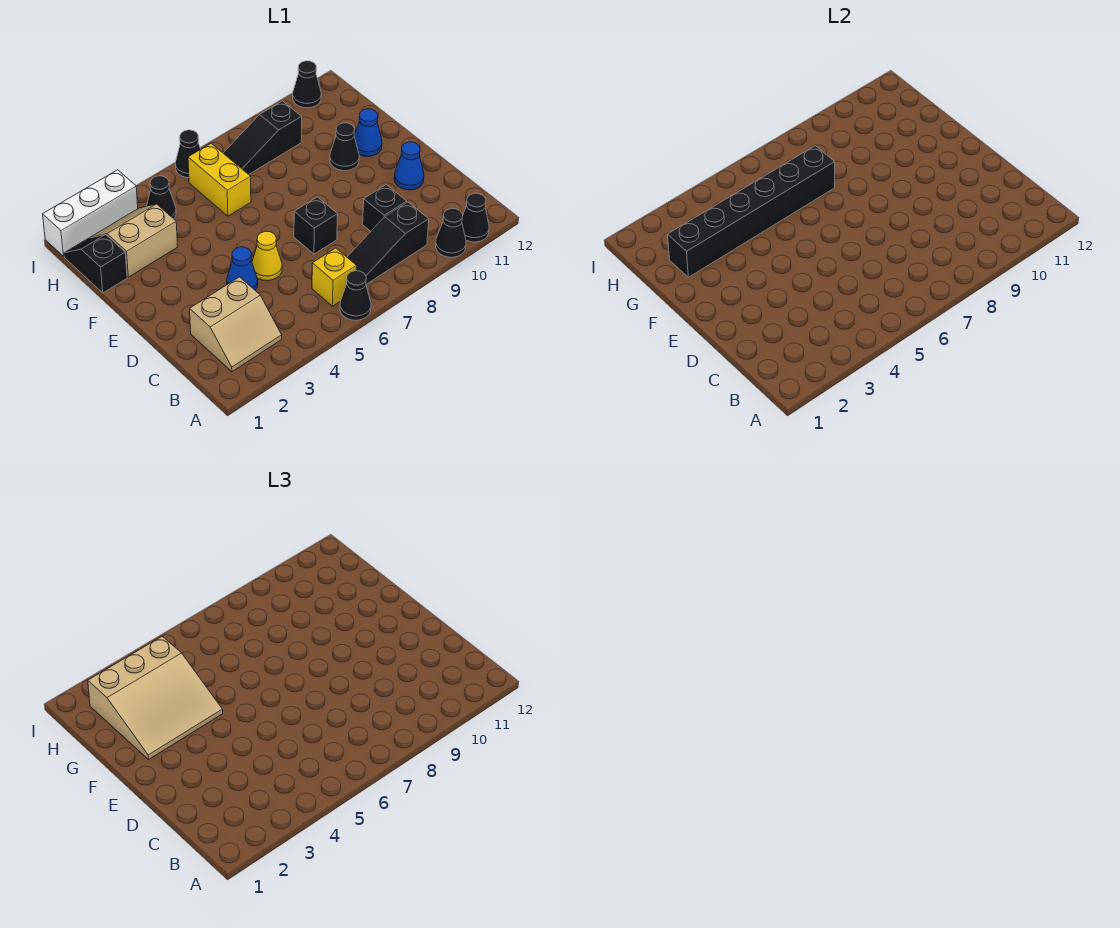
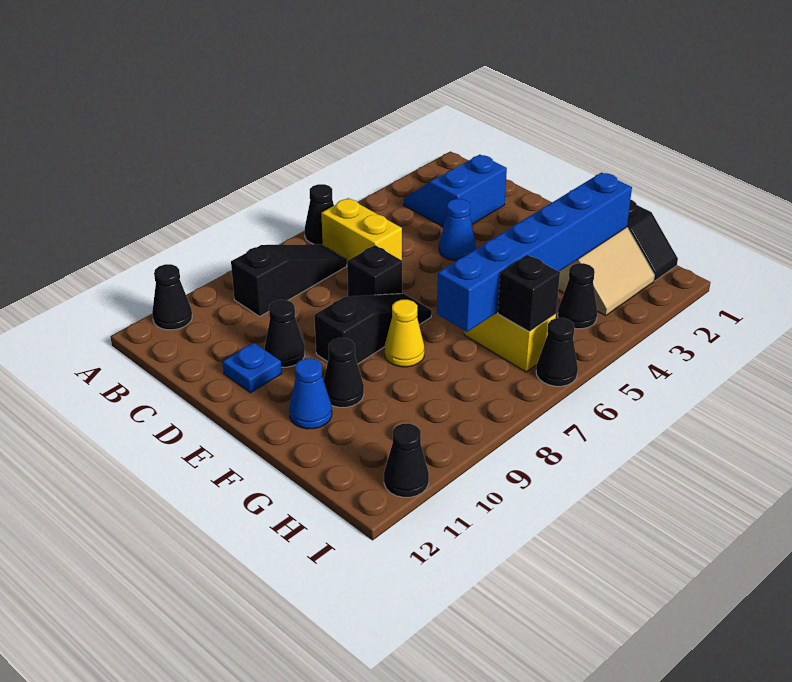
black cone A10 level 1 -> black cone D10 level 1
tan slope B2:C3 level 1 top C -> blue slope B2:C3 level 1 top C
yellow brick B6 level 1 -> yellow brick B6:C6 level 1
black brick C9 level 1 -> black brick H6 level 2
yellow cone D5 level 1 -> yellow cone F8 level 1
blue cone D11 level 1 -> blue plate D11 level 1
tan slope F2:H4 level 3 top H -> none
black brick G2:G7 level 2 -> blue brick G2:G7 level 2
black slope H7:H9 level 1 top 9 -> black slope E7:E9 level 1 top 9
white brick I1:I3 level 1 -> none

